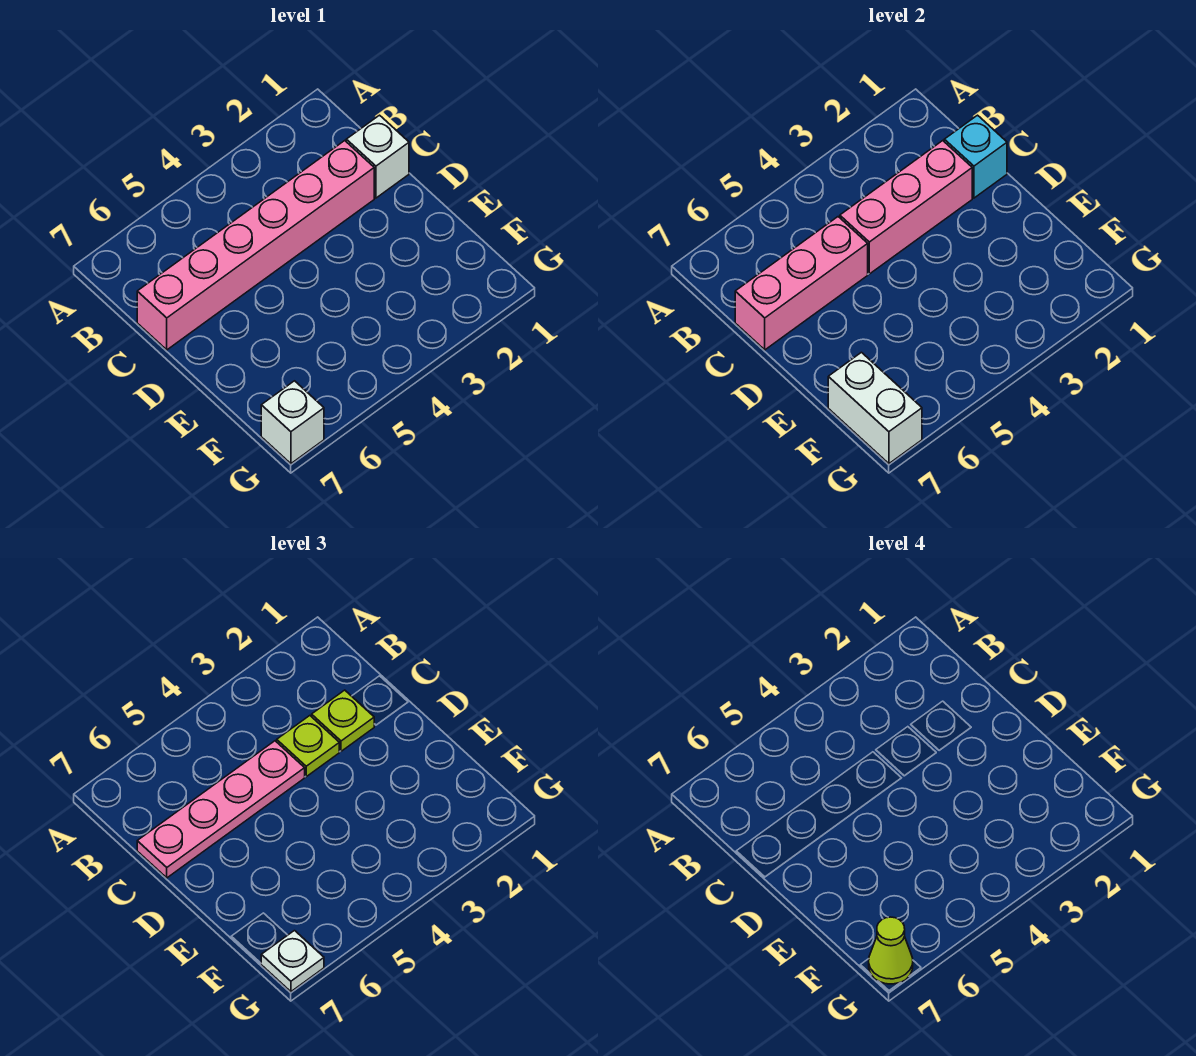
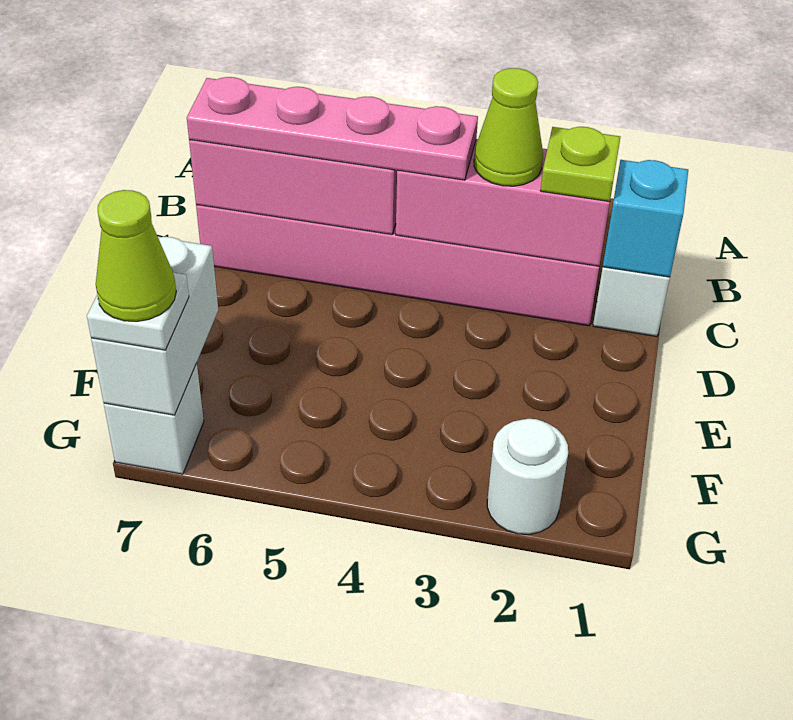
lime plate C3 level 3 -> lime cone C3 level 3
none -> white round brick G2 level 1

